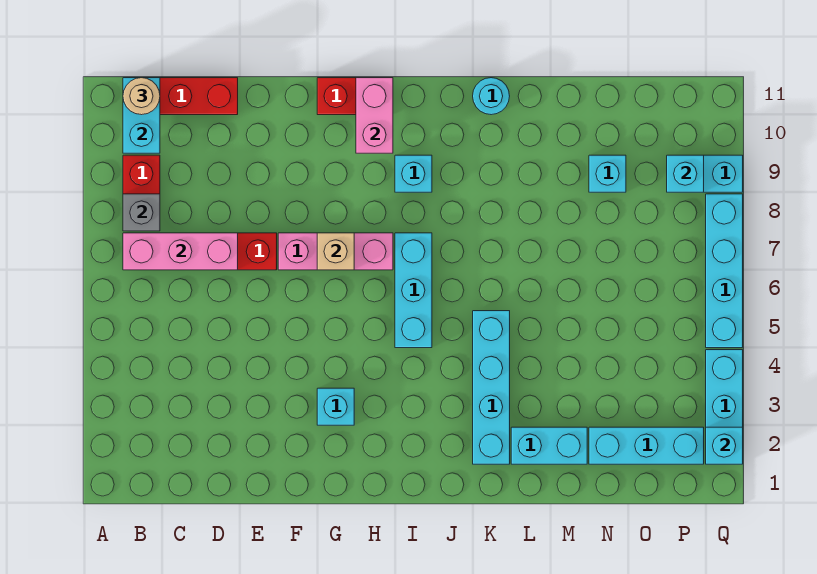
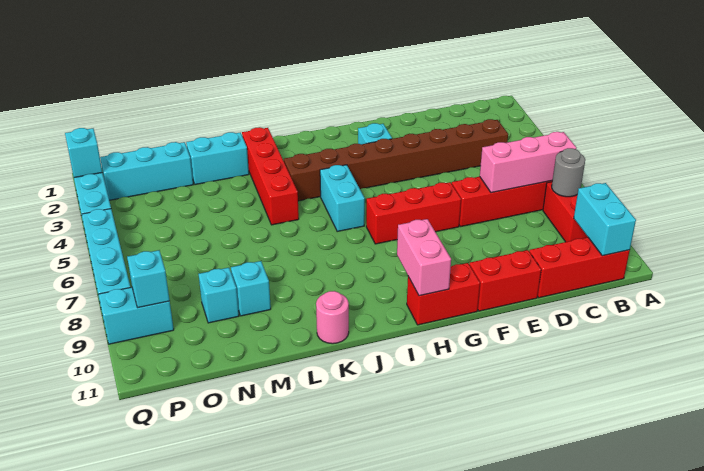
grey brick B8 level 2 -> grey round brick B8 level 2
tan round brick B11 level 3 -> none
none -> brown brick C4:J4 level 1
none -> red brick E11:F11 level 1
pink brick F7:H7 level 1 -> red brick F7:H7 level 1
tan brick G7 level 2 -> none
cyan brick I5:I7 level 1 -> cyan brick I5:I6 level 1
cyan brick I9 level 1 -> cyan brick M9 level 1
cyan brick K2:K5 level 1 -> red brick K2:K5 level 1
cyan round brick K11 level 1 -> pink round brick K11 level 1

